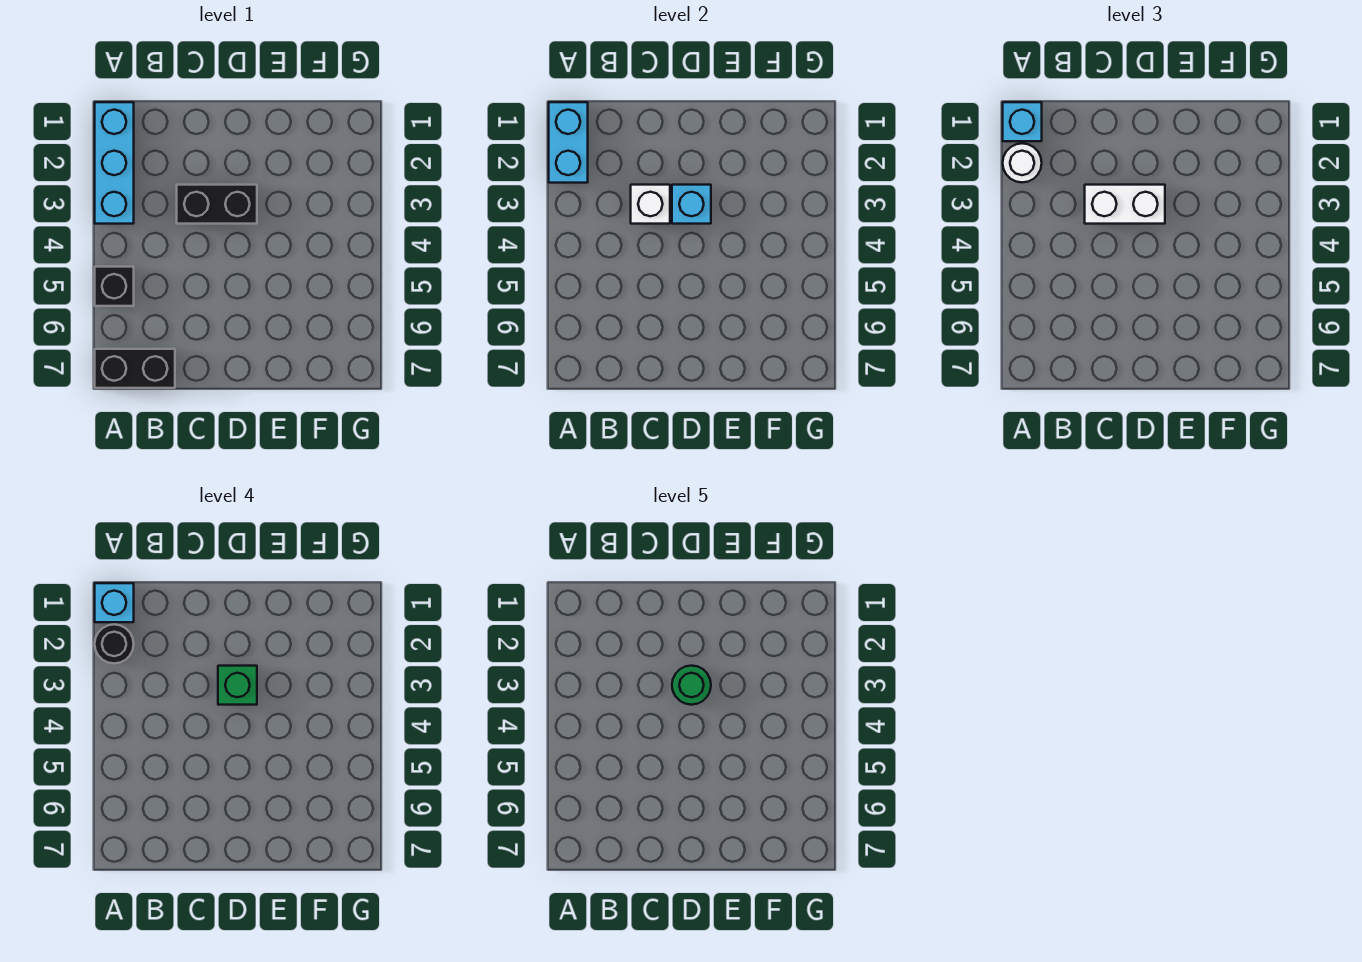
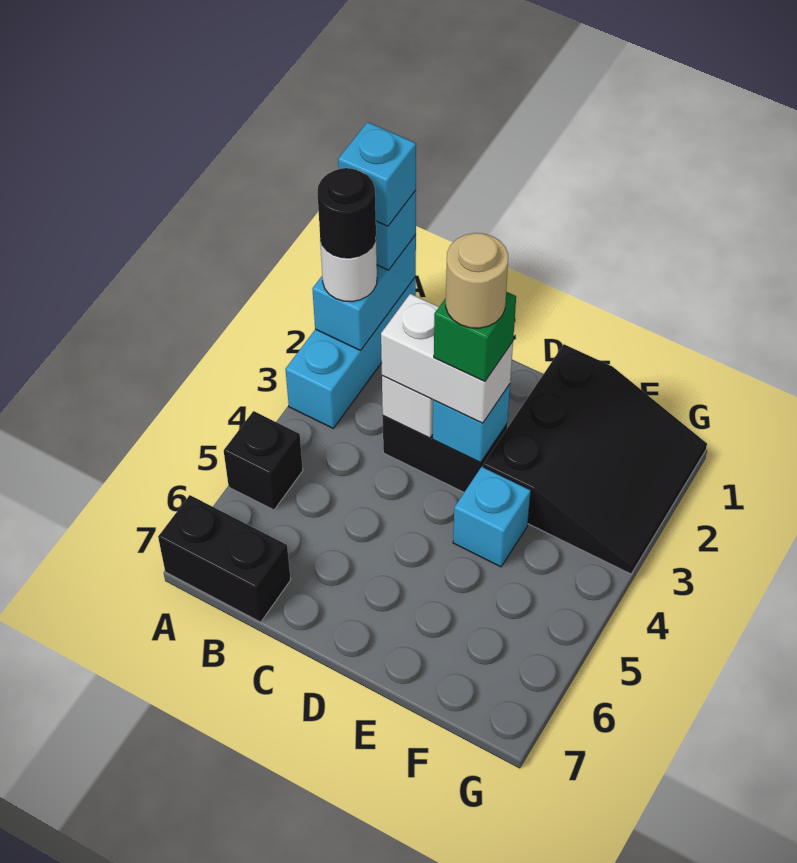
green round brick D3 level 5 -> tan round brick D3 level 5
none -> black slope E1:G3 level 1 top E
none -> cyan brick E4 level 1

